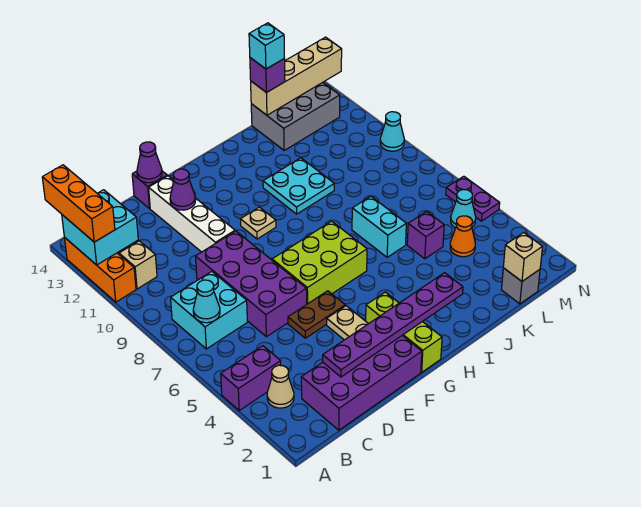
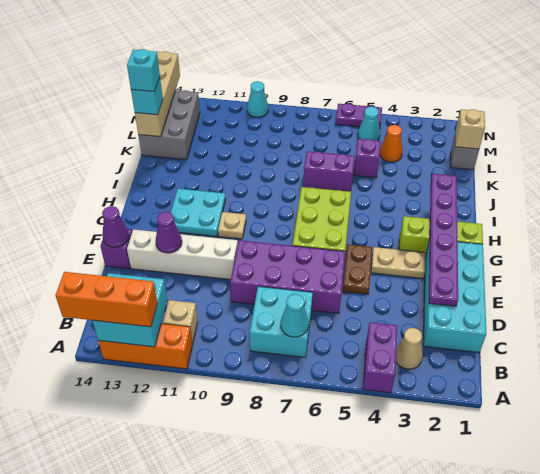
purple brick C1:F2 level 1 -> cyan brick C1:F2 level 1
cyan plate I10:J11 level 1 -> cyan plate G11:H12 level 1
cyan brick J6:J7 level 1 -> purple brick J6:J7 level 1
purple brick K14 level 3 -> cyan brick K14 level 3

